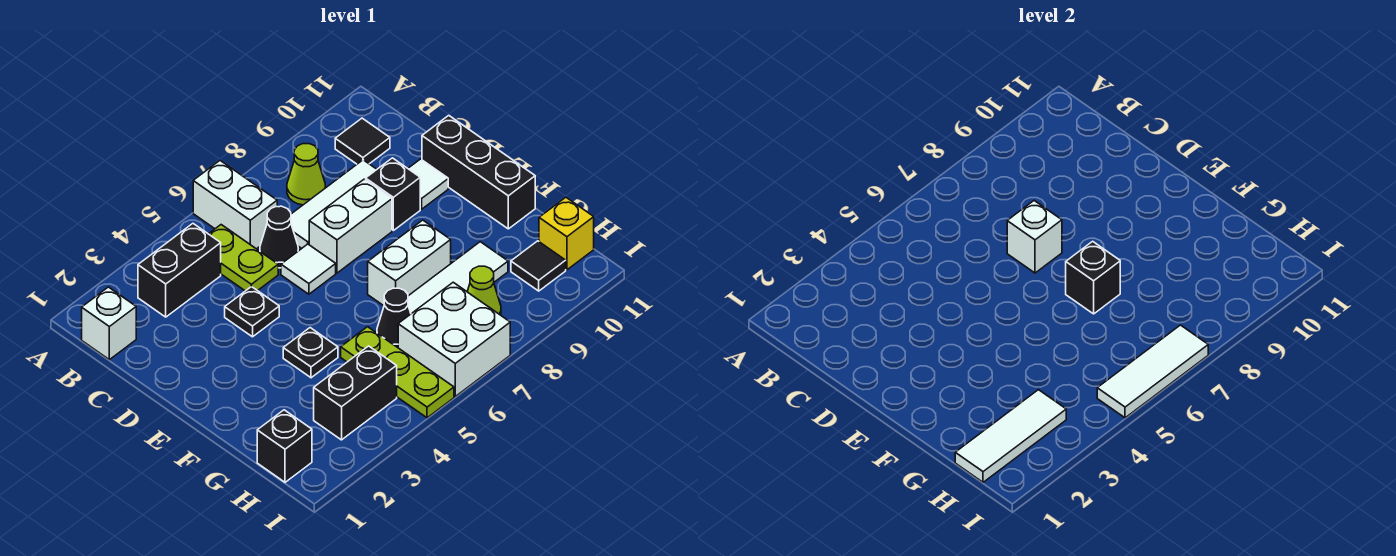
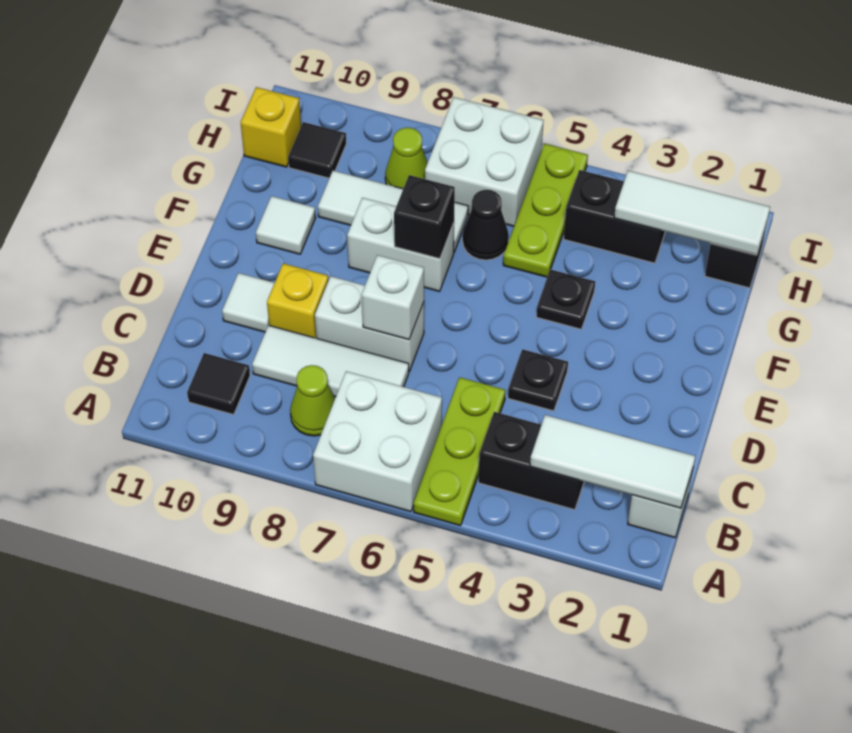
white brick A6:B6 level 1 -> white brick A6:B7 level 1
lime plate B5:C5 level 1 -> lime plate A5:C5 level 1
black cone C6 level 1 -> none
white tile D6 level 1 -> white tile F10 level 1
black brick D9 level 1 -> yellow brick D9 level 1
black brick D11:F11 level 1 -> none
white tile I5:I7 level 2 -> white tile B1:B3 level 2

